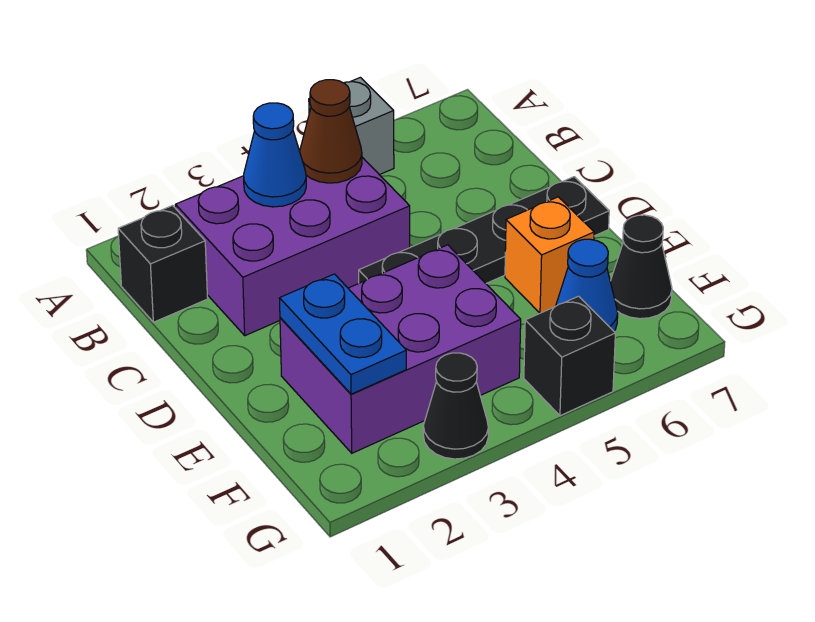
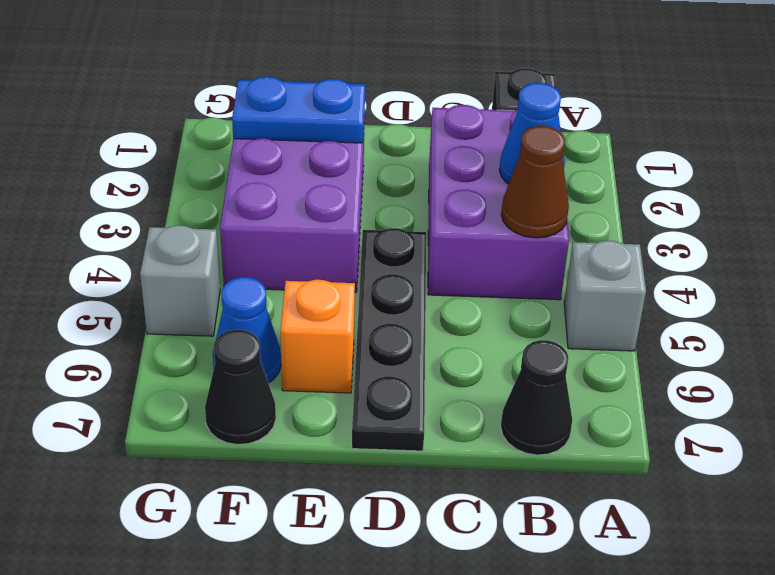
black cone G3 level 1 -> black cone B7 level 1
black brick G5 level 1 -> grey brick G5 level 1

